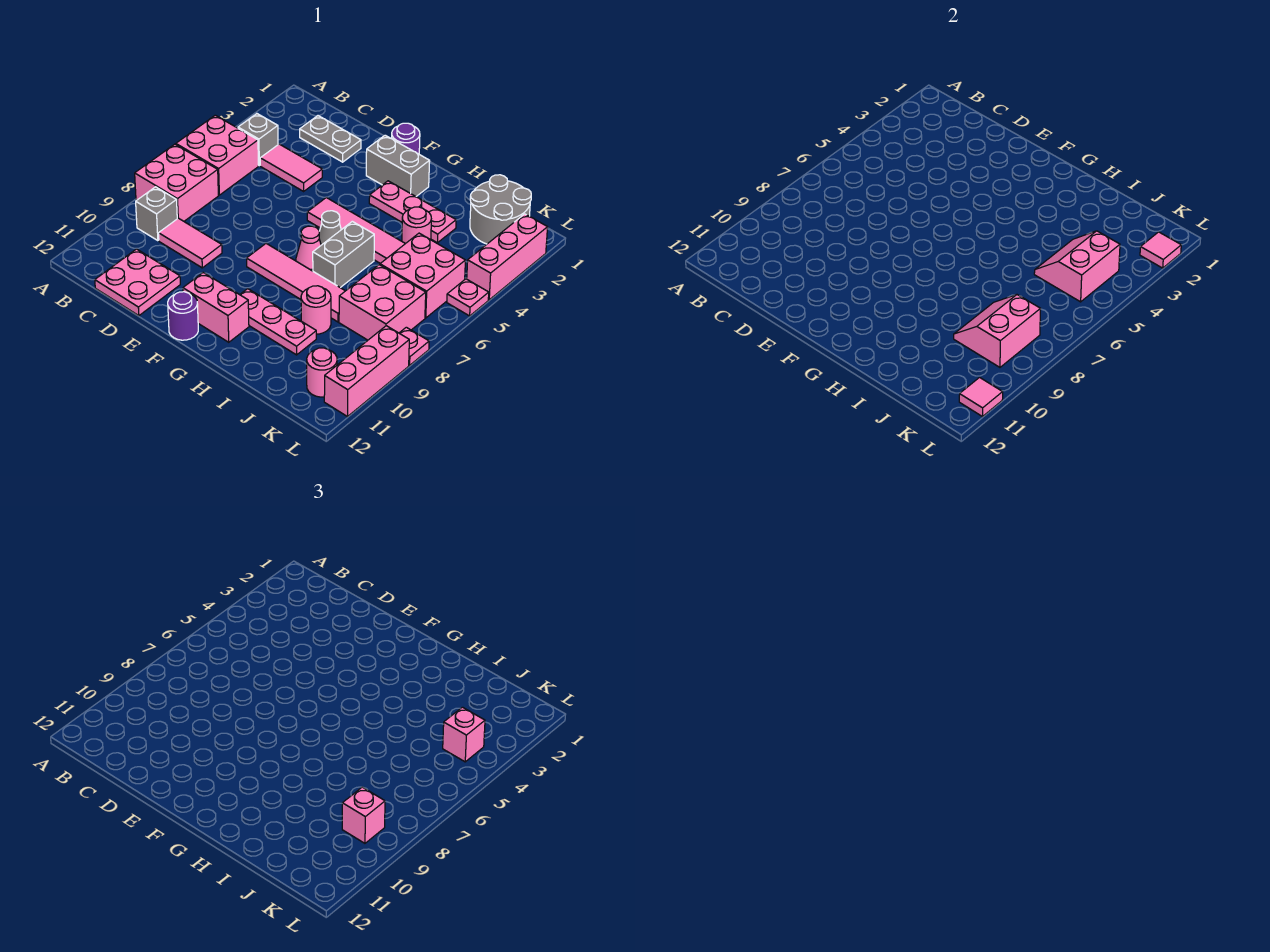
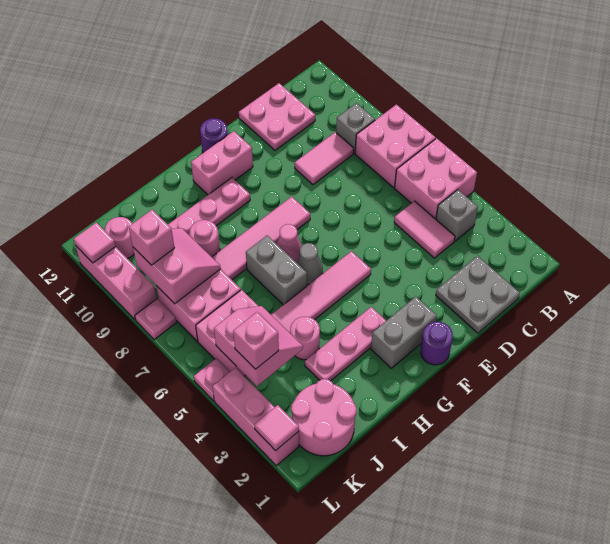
grey plate C2:D2 level 1 -> grey plate C1:D2 level 1
pink tile C4:D4 level 1 -> pink tile C4:C5 level 1
grey round brick J1:K2 level 1 -> pink round brick J1:K2 level 1

